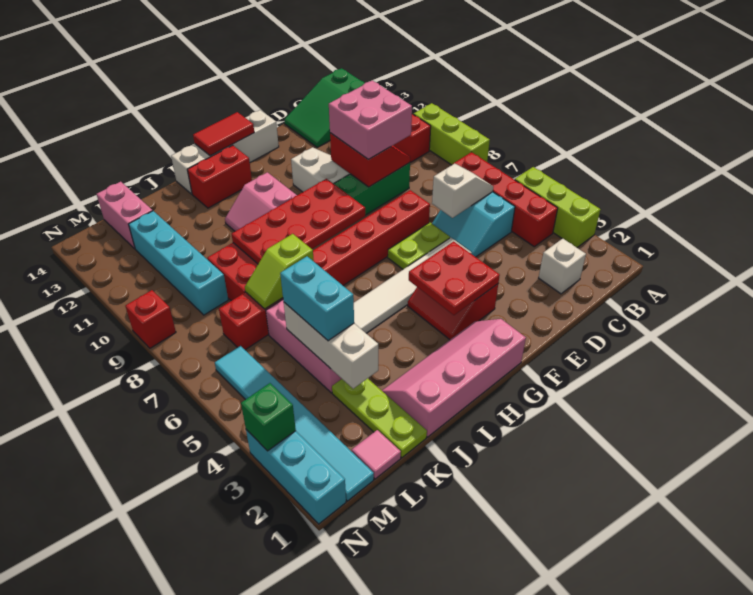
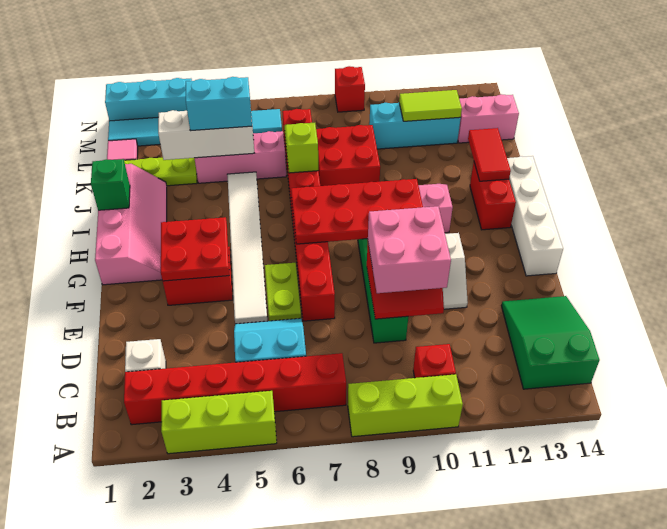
red brick B4:B7 level 1 -> red brick B2:B7 level 1
white slope C6:D6 level 2 top D -> none
red plate G8:J9 level 2 -> red plate G7:H10 level 2
red tile G14:H14 level 2 -> red tile I13:J13 level 2
cyan brick L9:L12 level 1 -> cyan brick L10:L12 level 1
none -> lime tile L11:L12 level 2
green brick N3 level 2 -> green brick I1 level 2

